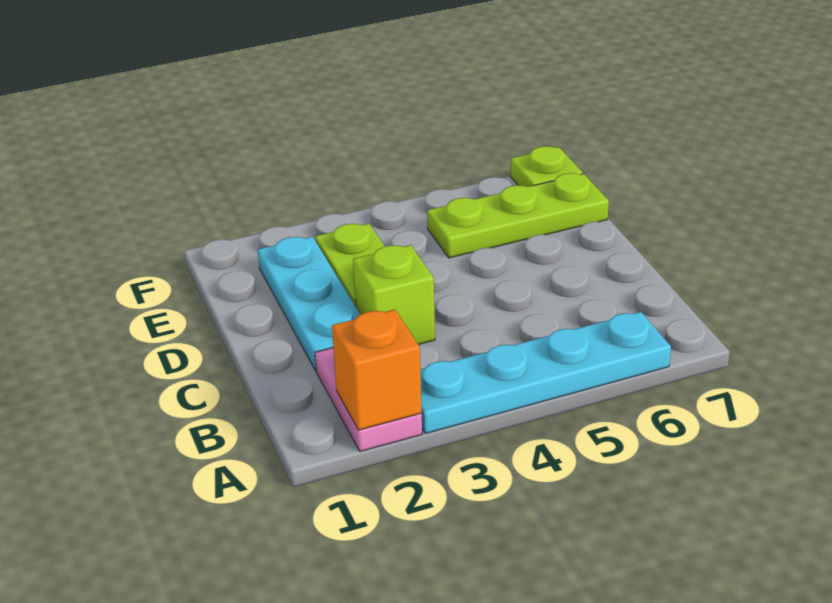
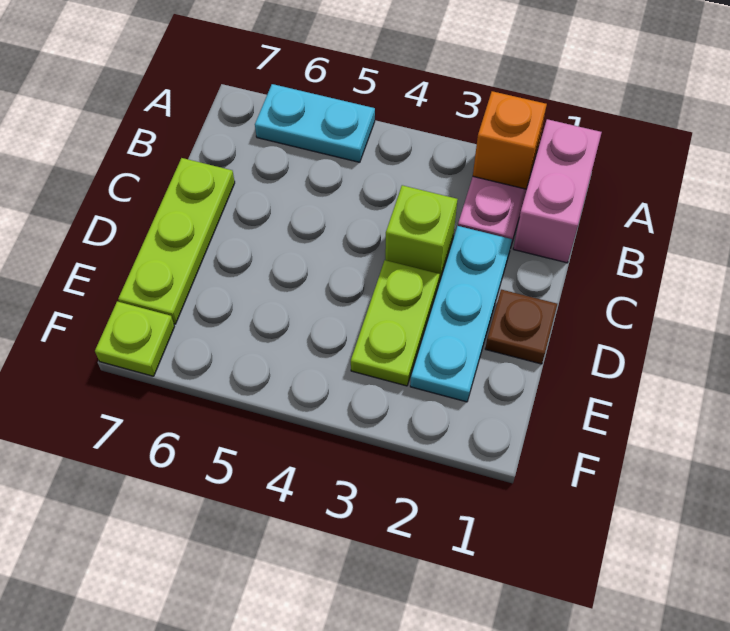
none -> pink brick A1:B1 level 1
cyan plate A3:A6 level 1 -> cyan plate A5:A6 level 1
none -> brown plate D1 level 1
lime plate E5:E7 level 1 -> lime plate C7:E7 level 1

